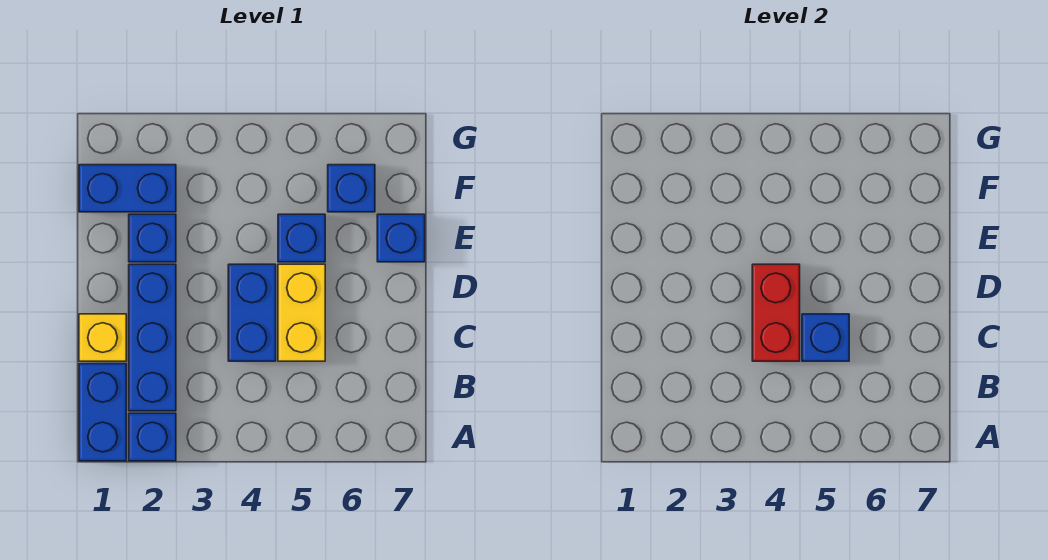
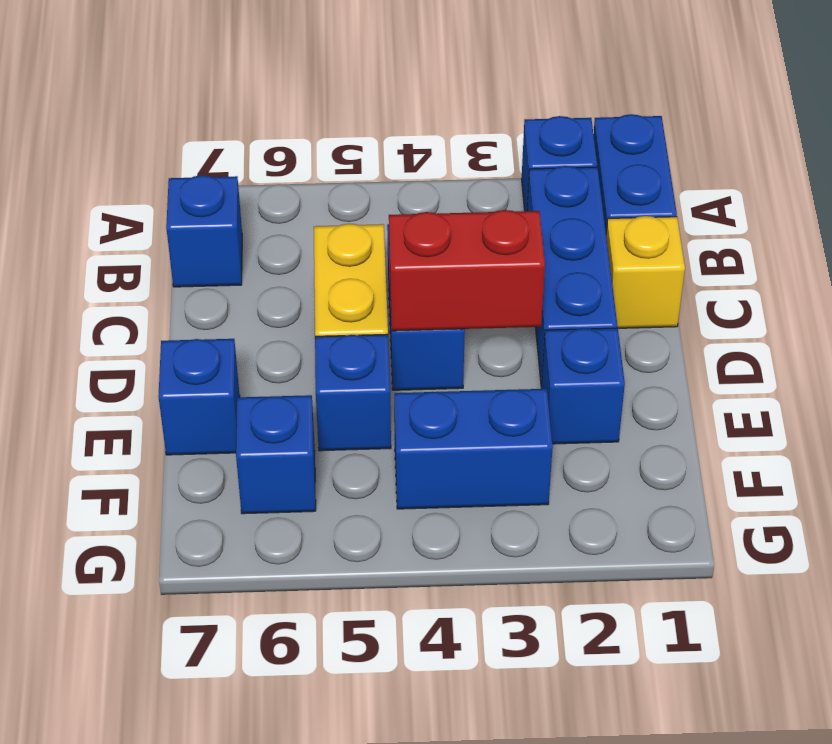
red brick C4:D4 level 2 -> red brick D3:D4 level 2
blue brick C5 level 2 -> blue brick B7 level 1
blue brick F1:F2 level 1 -> blue brick F3:F4 level 1

